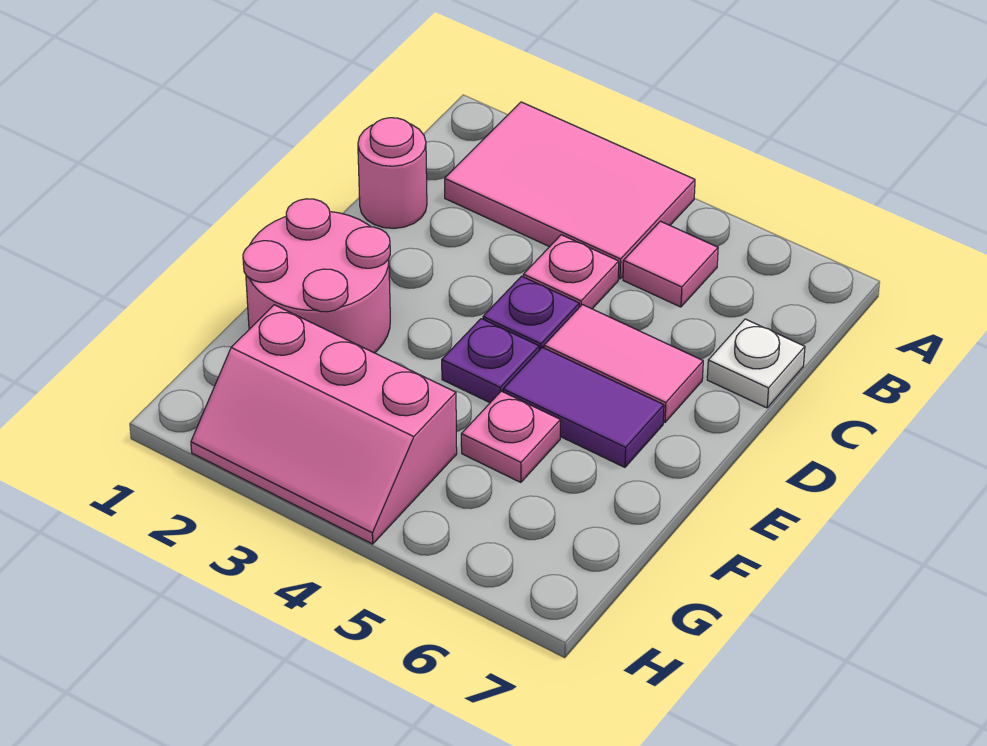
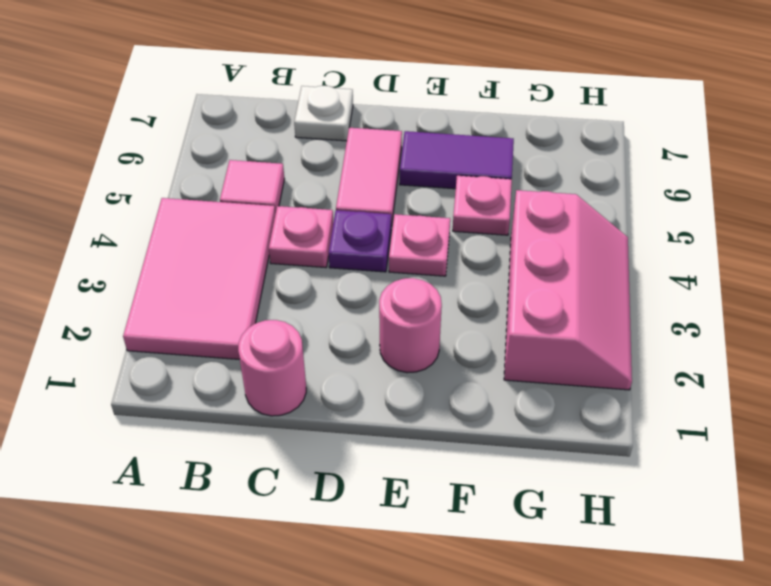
pink round brick E1:F2 level 1 -> pink round brick E2 level 1
purple plate E4 level 1 -> pink plate E4 level 1
purple tile E5:E6 level 1 -> purple tile E6:F6 level 1

